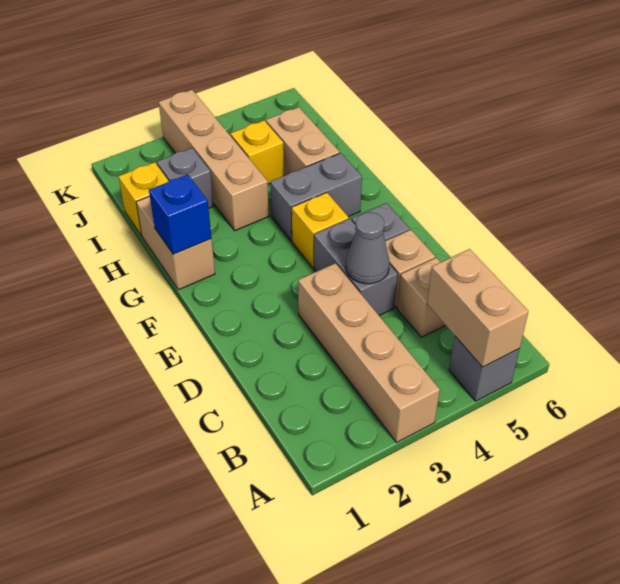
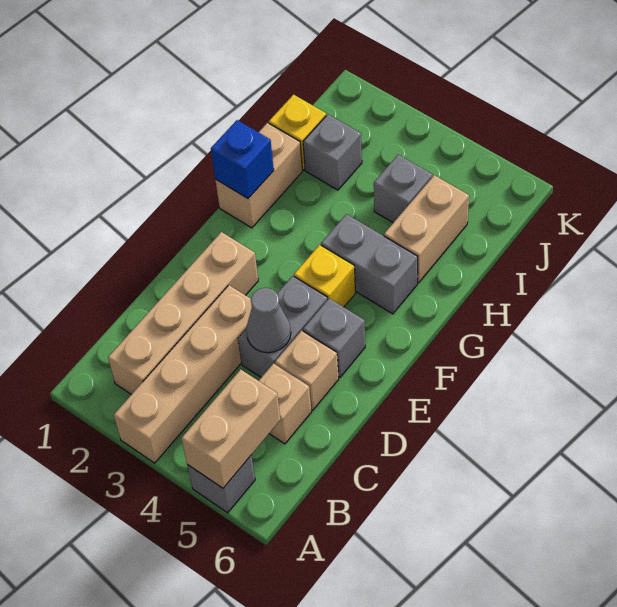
tan brick H3:K3 level 1 -> tan brick B2:E2 level 1
yellow brick I4 level 1 -> grey brick I4 level 1

